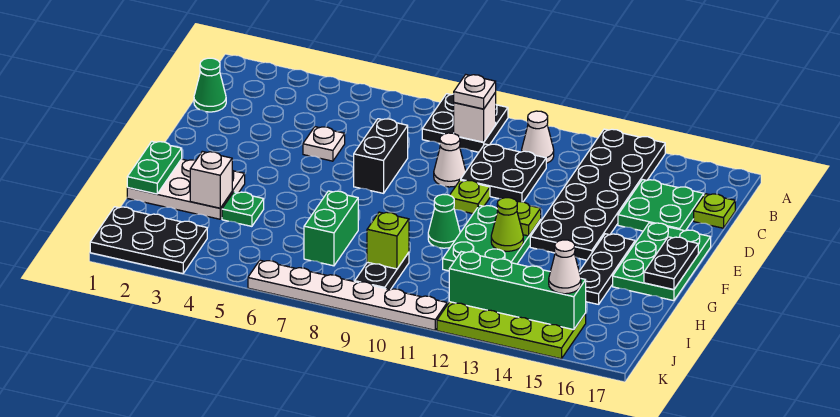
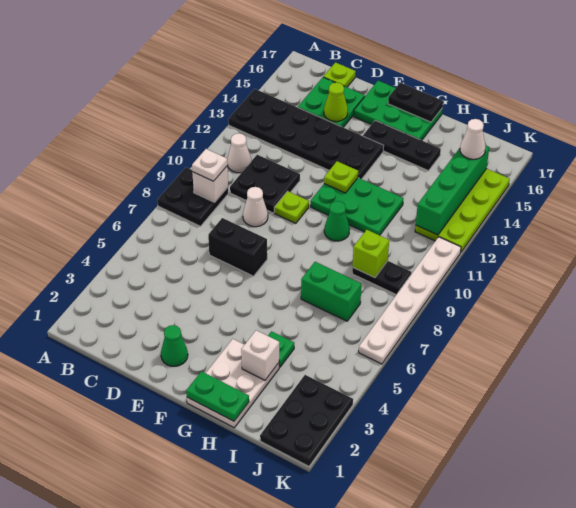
green cone C1 level 1 -> green cone E2 level 1
white plate D5 level 1 -> none
lime cone G12 level 2 -> lime cone D15 level 2

